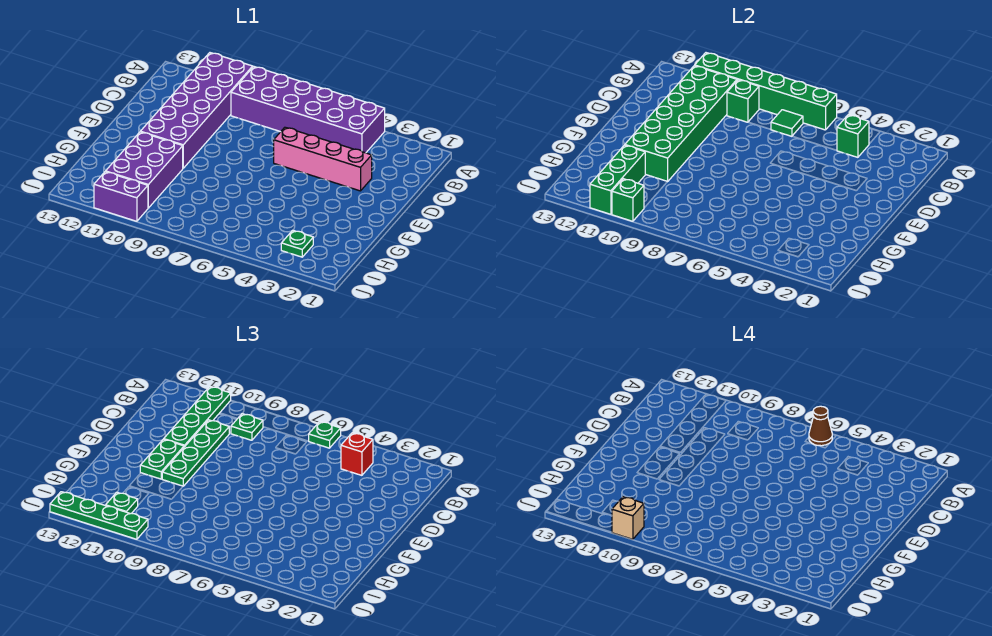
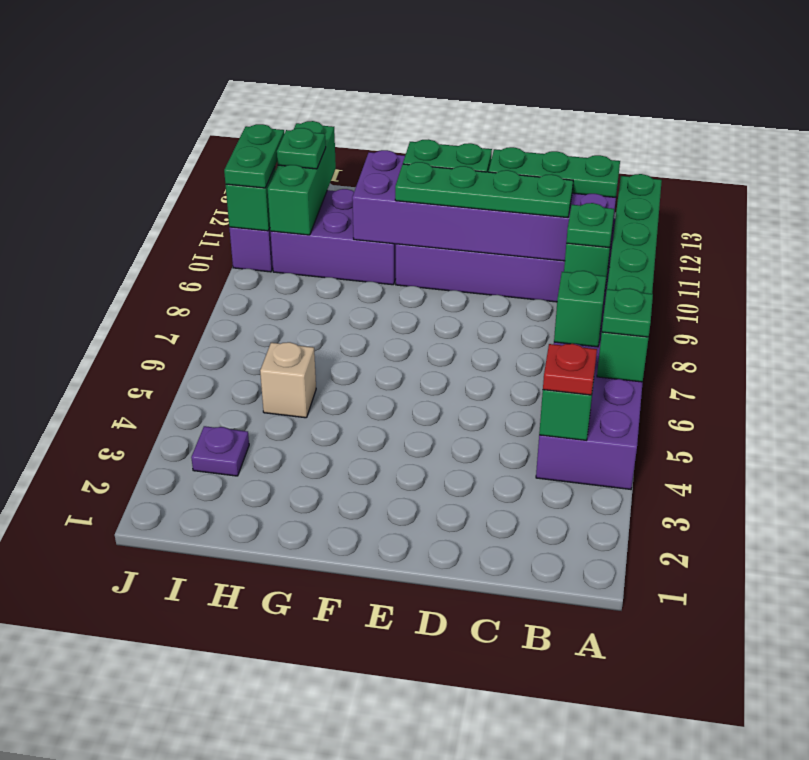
brown cone A6 level 4 -> none
green plate A11:D11 level 3 -> green plate B11:D11 level 3
red brick B4 level 3 -> red plate B4 level 3
green tile B7 level 2 -> green brick B7 level 2
green brick B10:G11 level 2 -> purple brick B10:G11 level 2
pink brick D3:D6 level 1 -> none
green brick H11:J11 level 2 -> green brick I10:I12 level 2
green plate I3 level 1 -> purple plate I3 level 1
green plate J10:J13 level 3 -> green plate J10:J11 level 3
tan brick J10 level 4 -> tan brick H5 level 1

